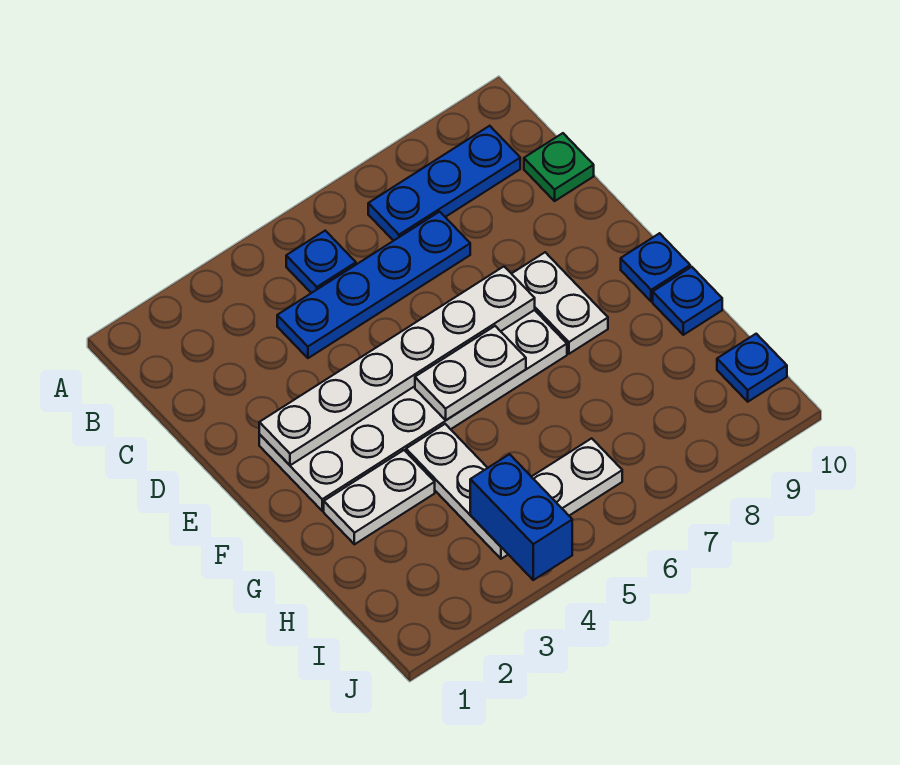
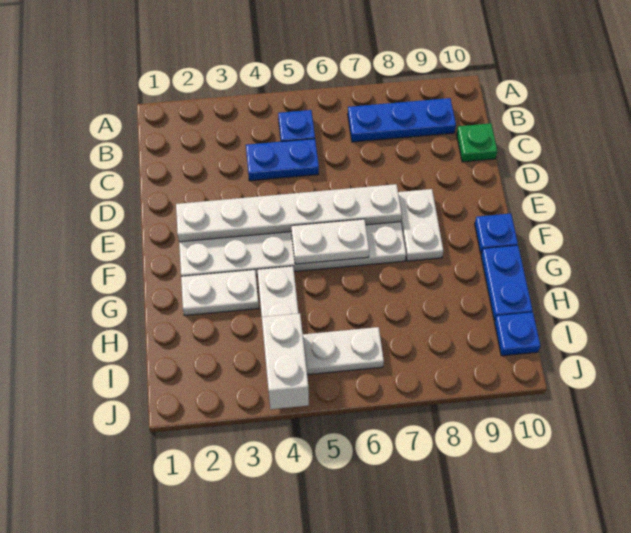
blue plate C4:C7 level 1 -> blue plate C4:C5 level 1
blue plate G10 level 1 -> blue plate G10:H10 level 1
blue brick I4:J4 level 2 -> white brick I4:J4 level 2

